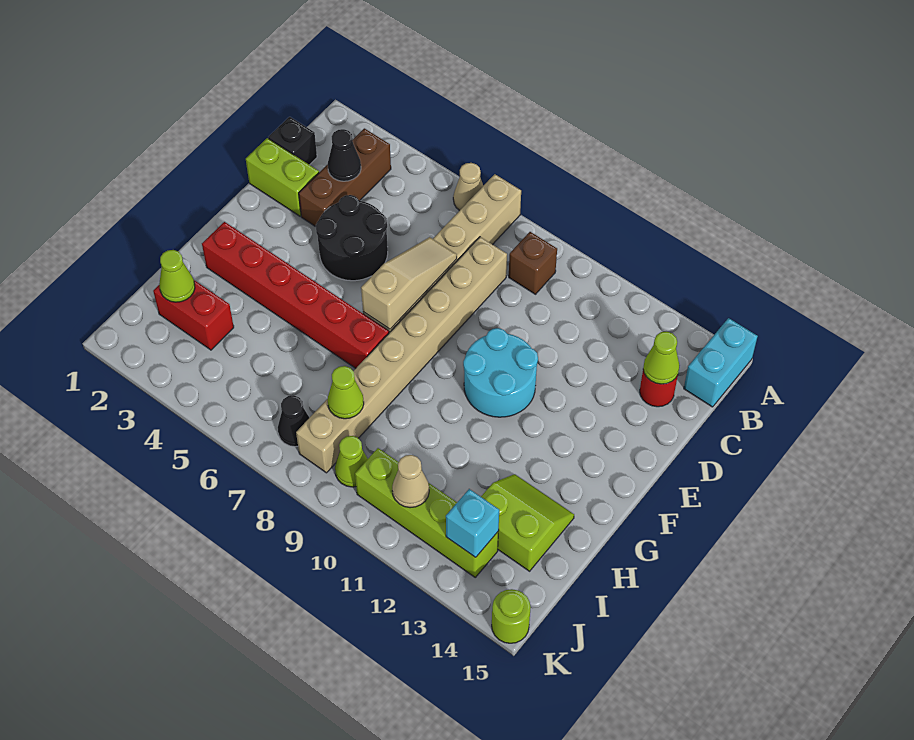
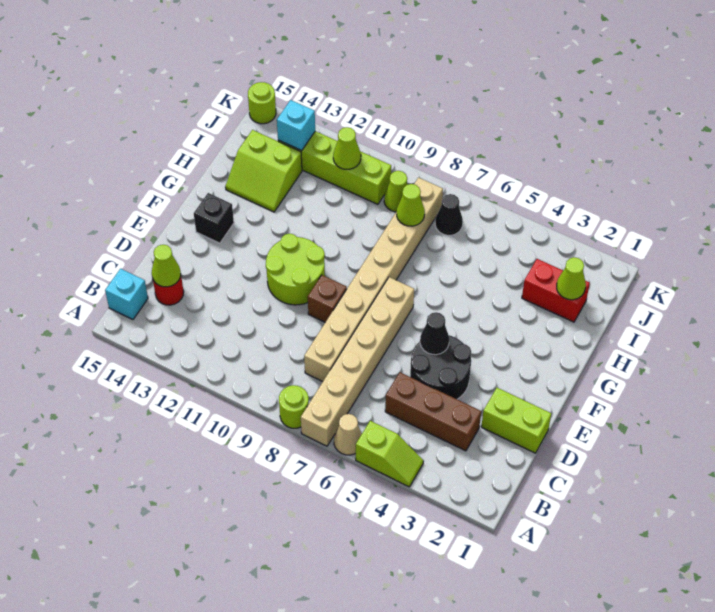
none -> lime slope A4:A5 level 1 top 5
none -> lime round brick A8 level 1
cyan brick A15:B15 level 1 -> cyan brick B15 level 1
brown brick B3:D3 level 1 -> brown brick C3:C5 level 1
brown brick B9 level 1 -> brown brick E9 level 1
black brick C1 level 1 -> black brick F14 level 1
black cone C3 level 2 -> black cone E5 level 2
tan slope D7:F7 level 2 top F -> none
cyan round brick E10:F11 level 1 -> lime round brick E10:F11 level 1
red brick G2:G7 level 1 -> none
tan cone J11 level 2 -> lime cone J11 level 2

